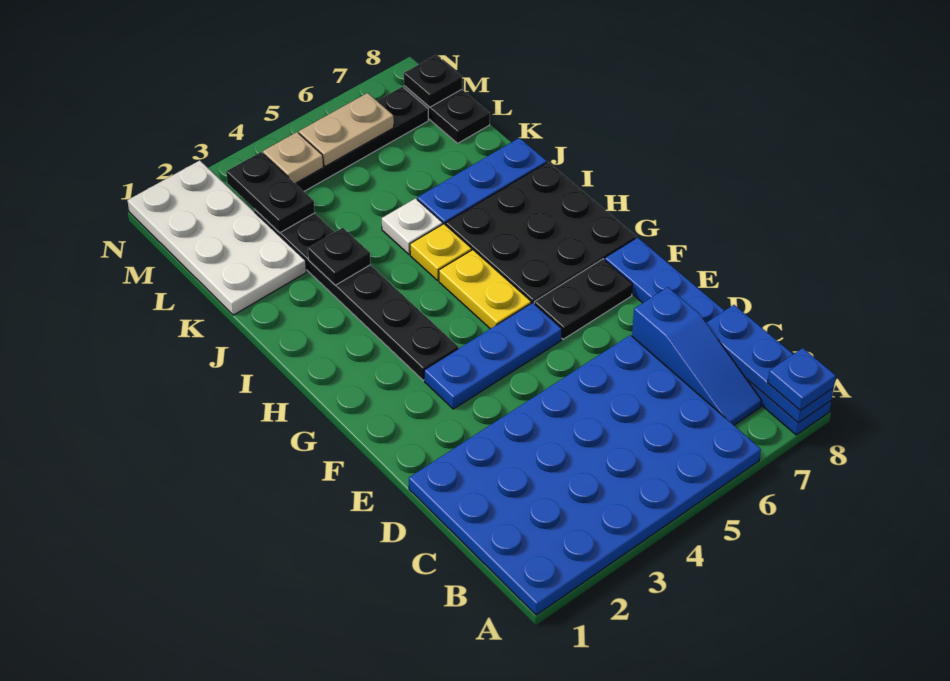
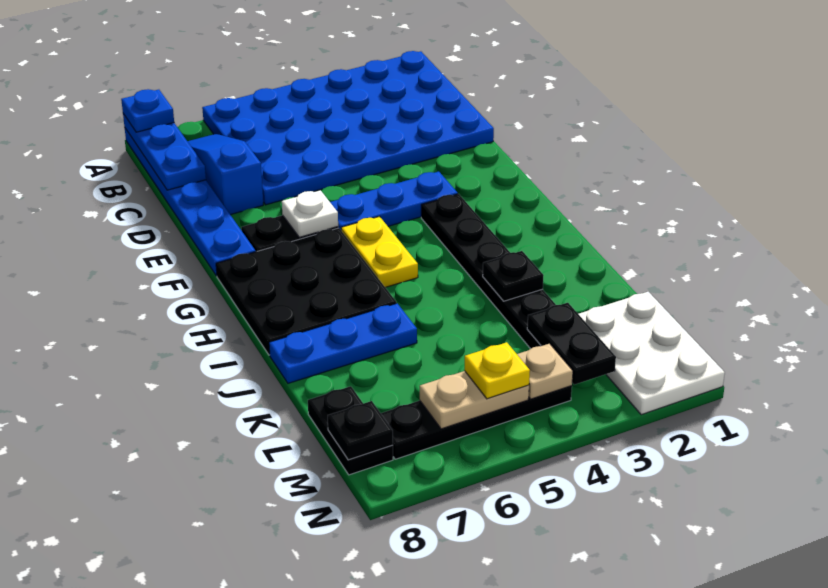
yellow plate I5 level 1 -> yellow plate M5 level 3
white plate J5 level 1 -> white plate F6 level 2
white plate K1:N2 level 1 -> white plate L1:N2 level 1

